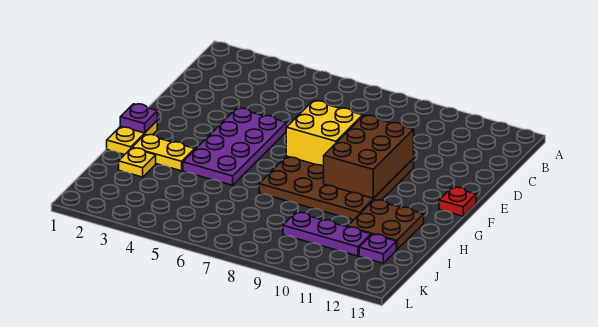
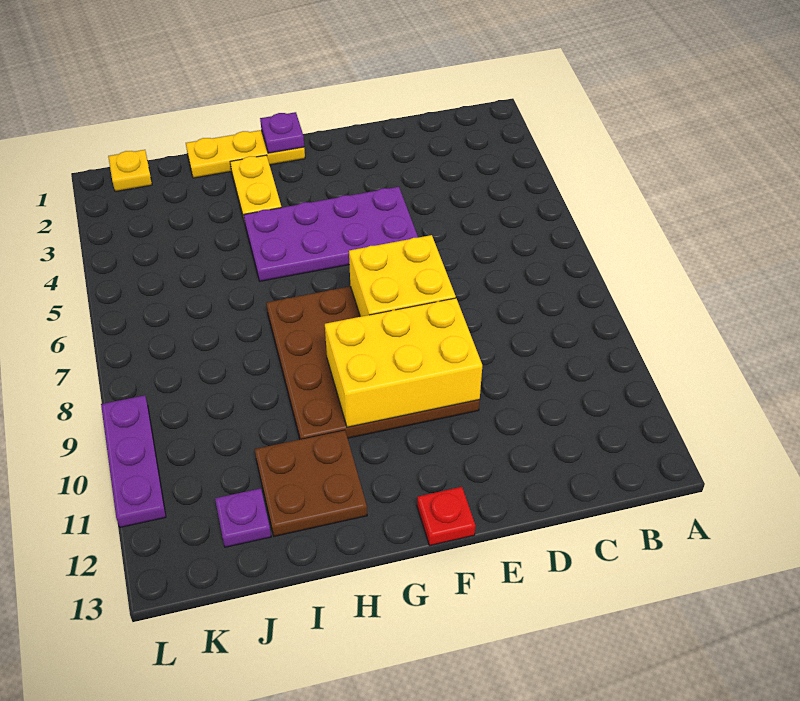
brown brick E9:G10 level 2 -> yellow brick E9:G10 level 2
yellow plate G1:H1 level 1 -> yellow plate G1:I1 level 1
yellow plate I2 level 1 -> yellow plate K1 level 1
purple plate J9:J11 level 1 -> purple plate L9:L11 level 1

